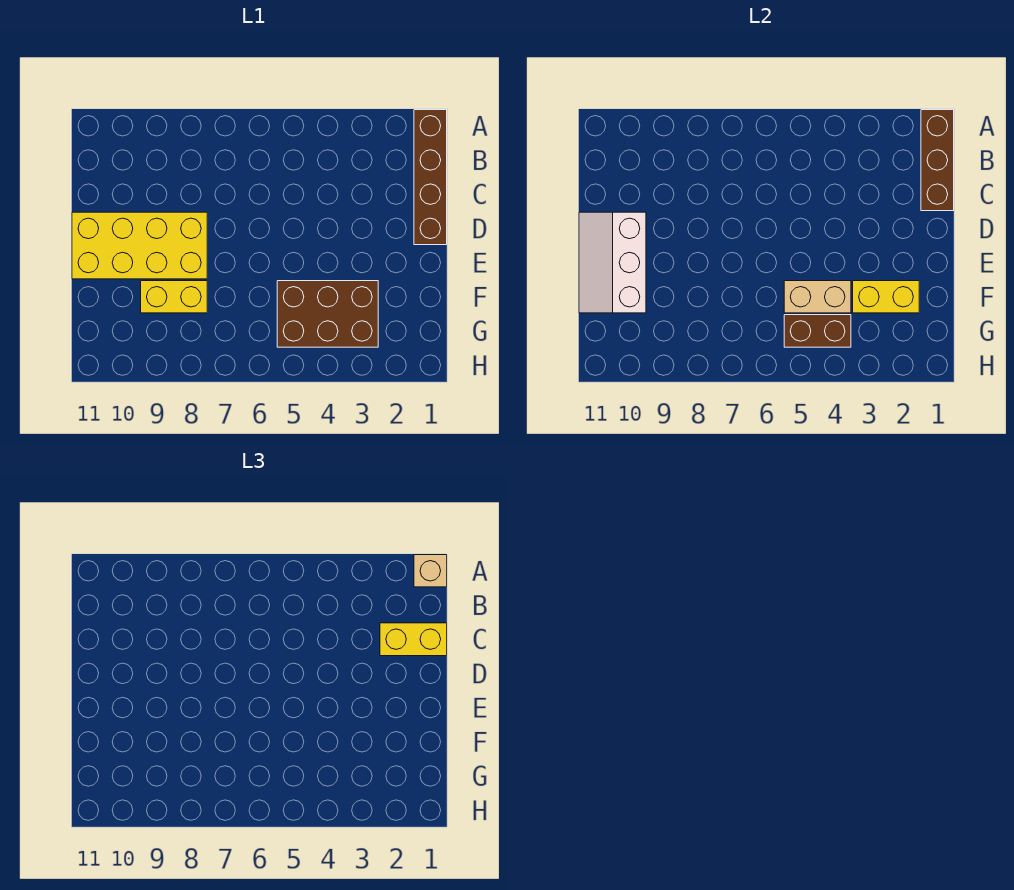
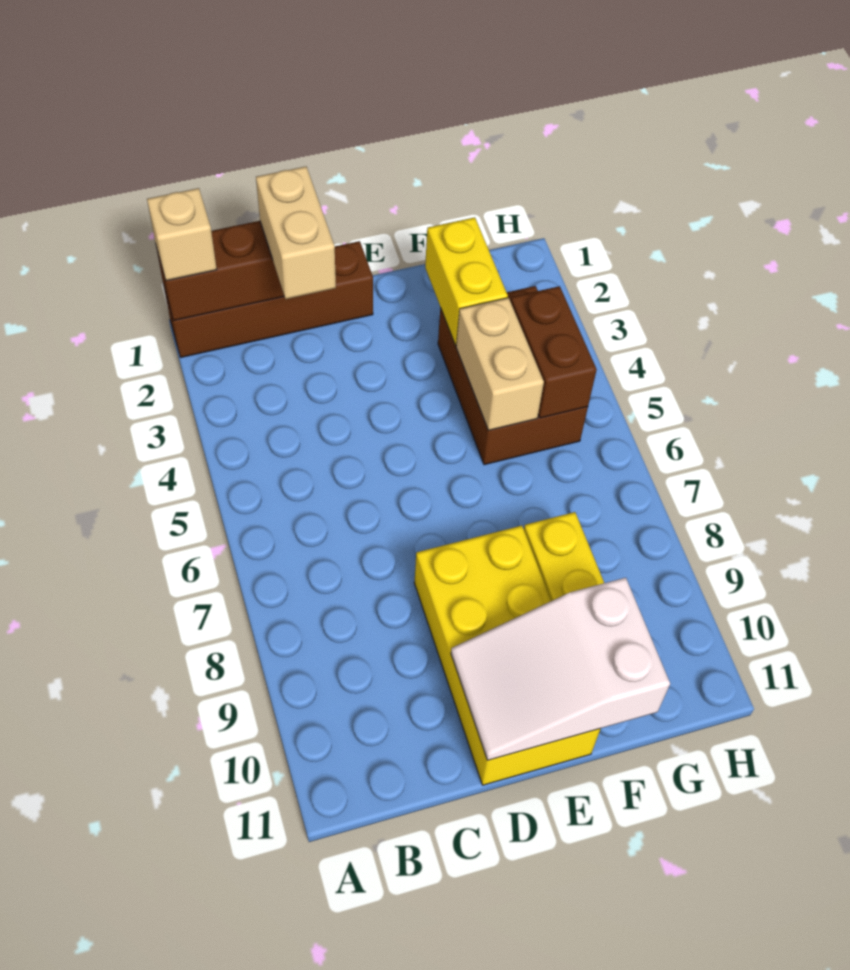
yellow brick C1:C2 level 3 -> tan brick C1:C2 level 3
white slope D10:F11 level 2 top 10 -> white slope D10:F11 level 2 top F

